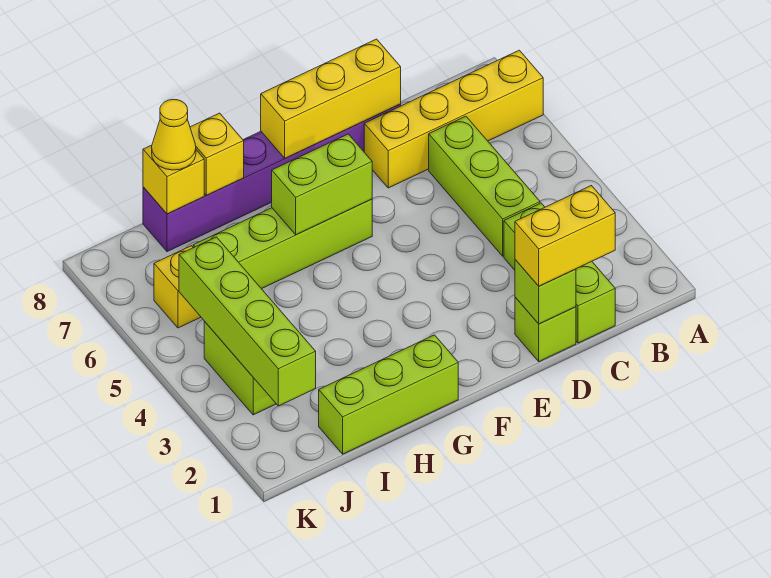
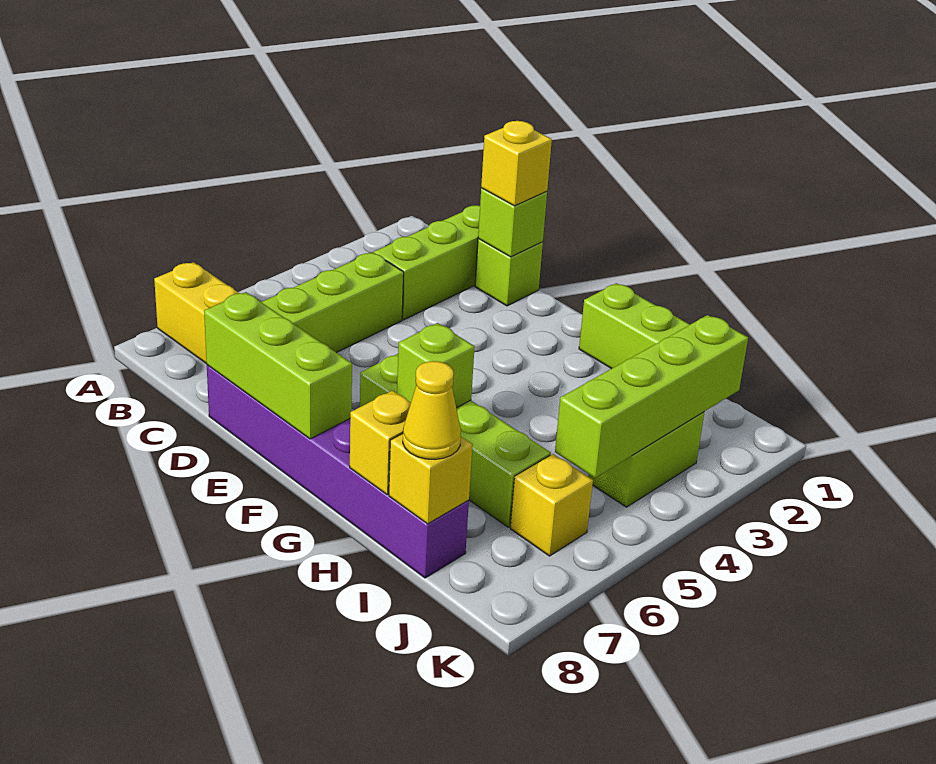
yellow brick C1:D1 level 3 -> yellow brick D1 level 3
yellow brick D8:F8 level 2 -> lime brick D8:F8 level 2
lime brick F6:G6 level 2 -> lime brick G6 level 2

